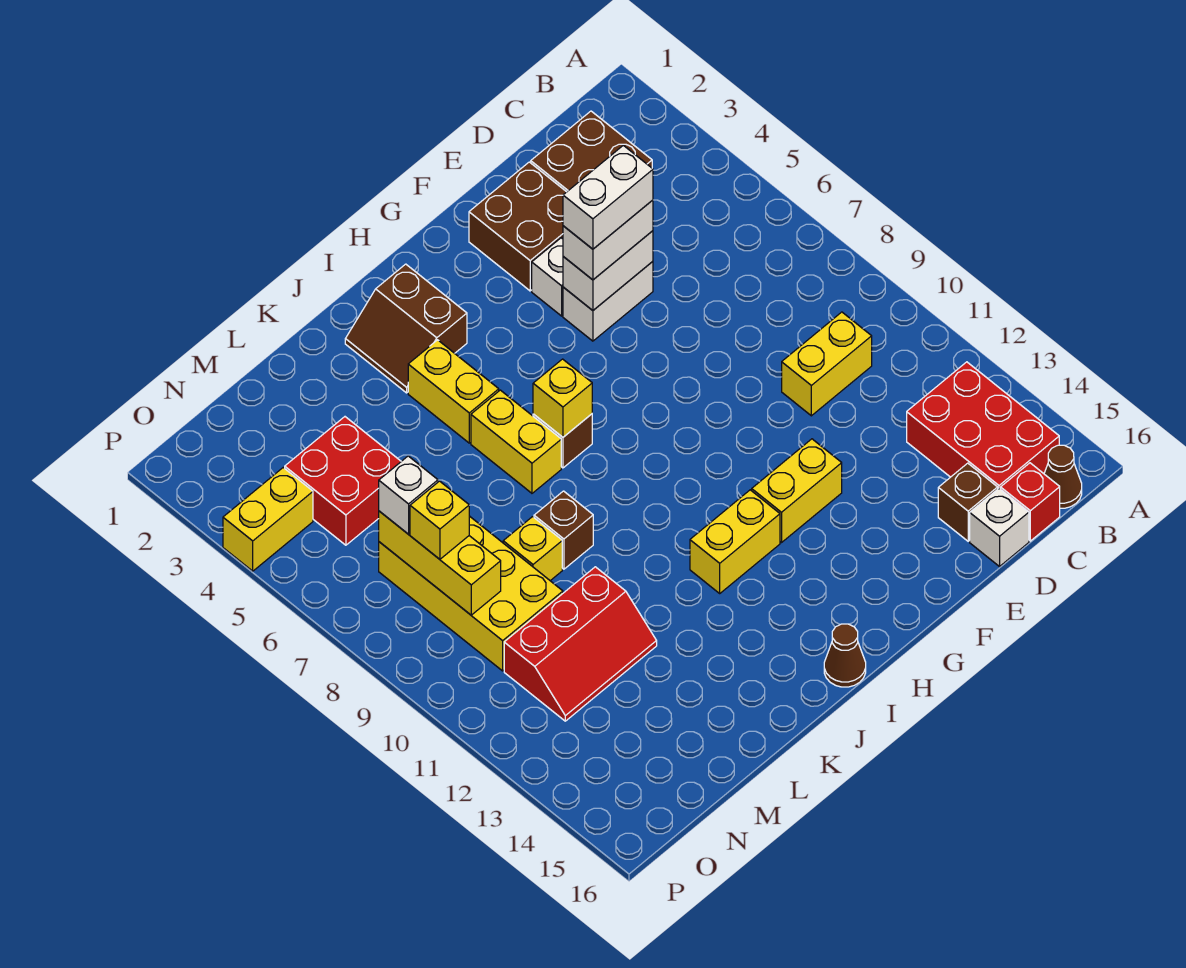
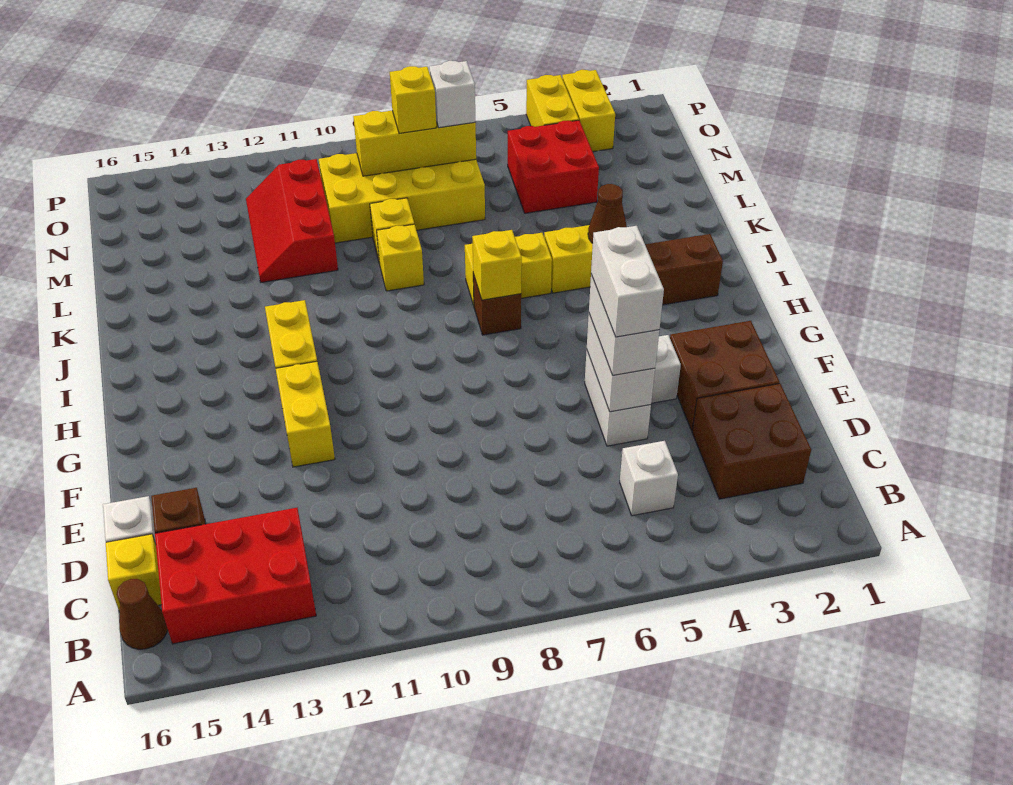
none -> white brick C5 level 1
yellow brick C10:D10 level 1 -> yellow brick O3:P3 level 1
red brick C16 level 1 -> yellow brick C16 level 1
brown cone I16 level 1 -> brown cone J4 level 2
brown brick K9 level 1 -> yellow brick K9 level 1

